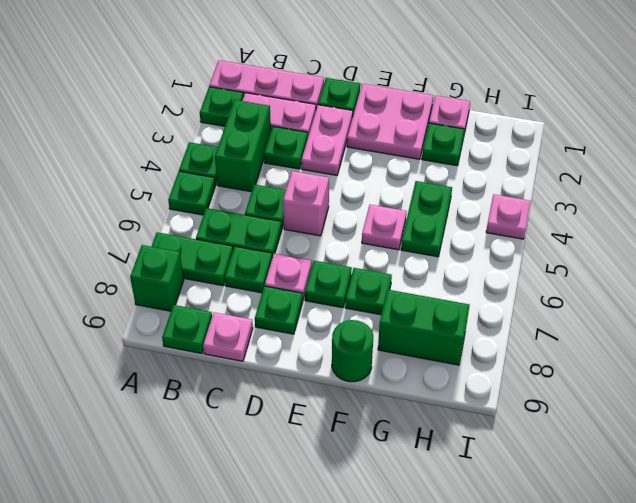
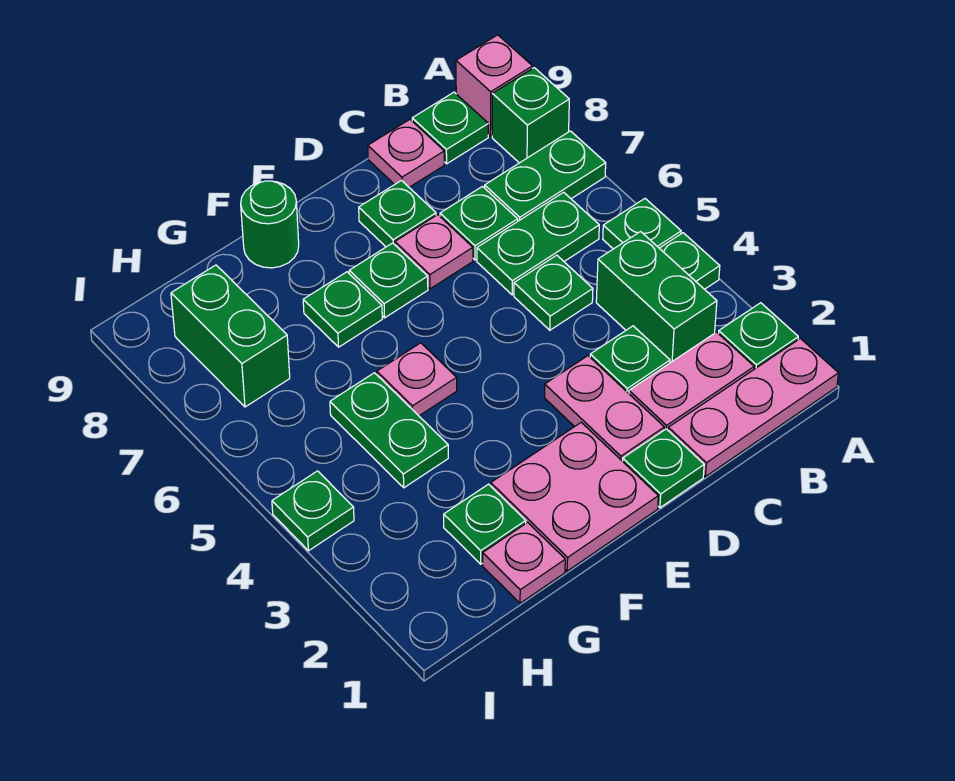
pink brick D5 level 1 -> pink brick A9 level 1
green brick G8:H8 level 1 -> green brick H7:H8 level 1
pink plate I4 level 1 -> green plate I4 level 1

